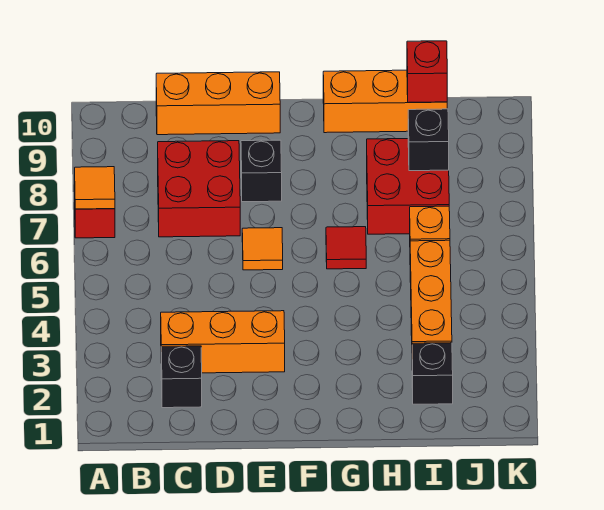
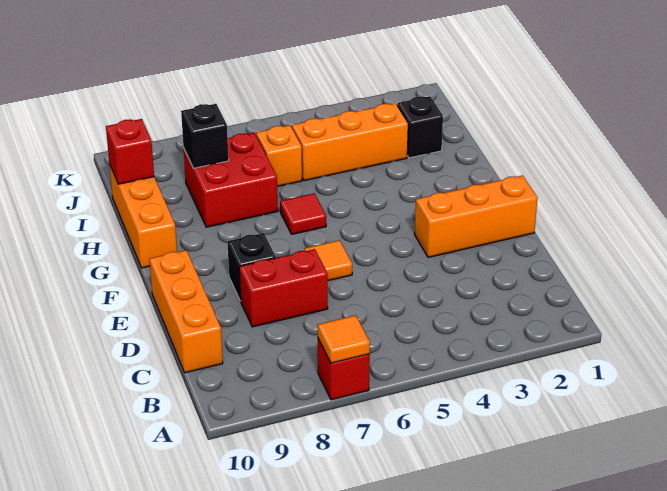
black brick C2 level 1 -> none
orange brick C3:E3 level 1 -> orange brick E1:E3 level 1
red brick C7:D8 level 1 -> red brick D7:D8 level 1

